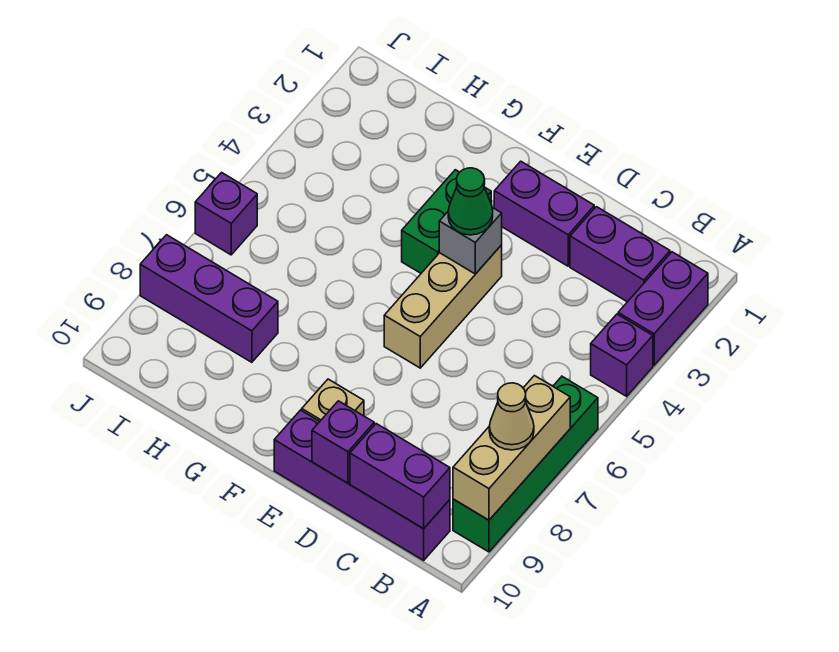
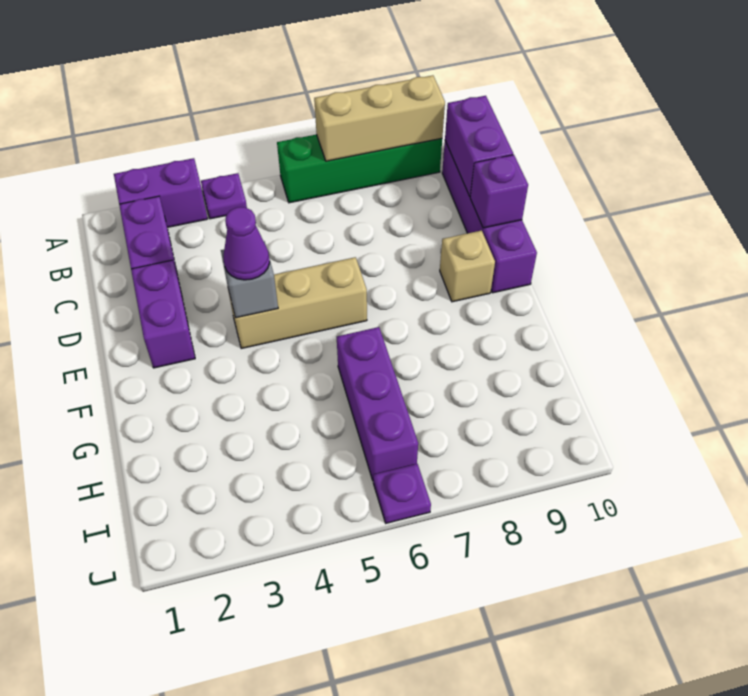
purple brick A4 level 1 -> purple plate A4 level 1
tan cone A8 level 3 -> none
green cone E4 level 3 -> purple cone E4 level 3
green brick F3:F4 level 1 -> none
purple brick H8:J8 level 1 -> purple brick G6:I6 level 1
purple brick J6 level 1 -> purple plate J6 level 1

